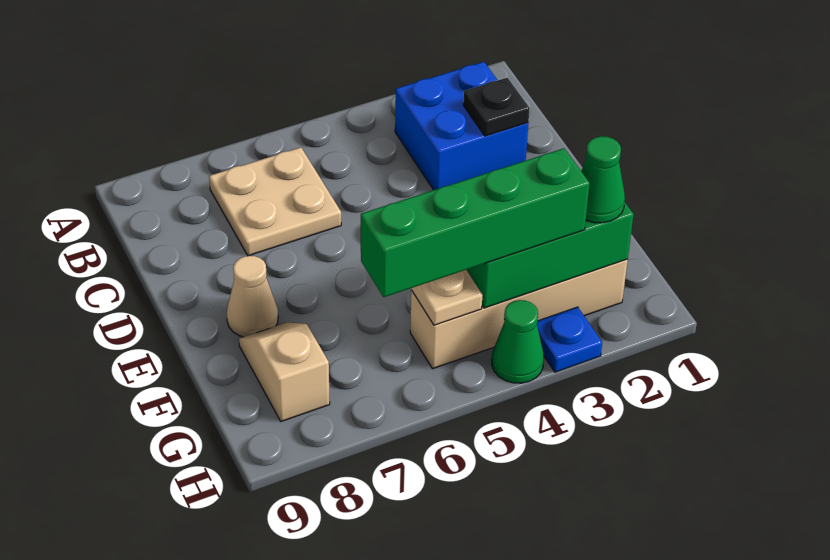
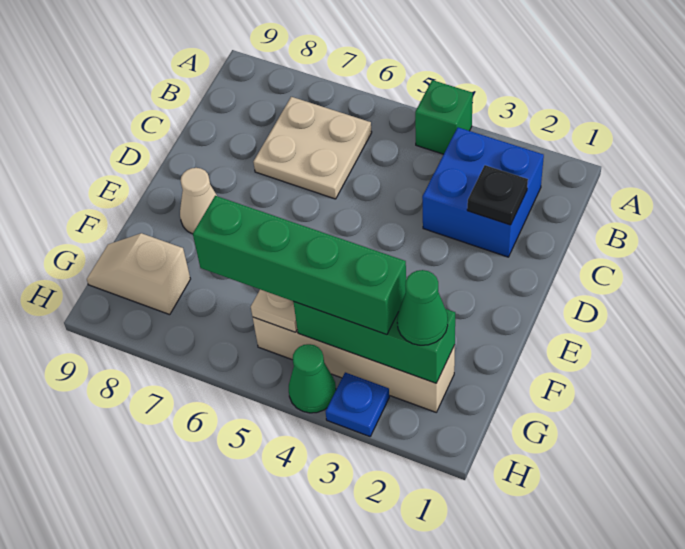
none -> green brick A4 level 1
tan slope F8:G8 level 1 top G -> tan slope G8:G9 level 1 top 8

